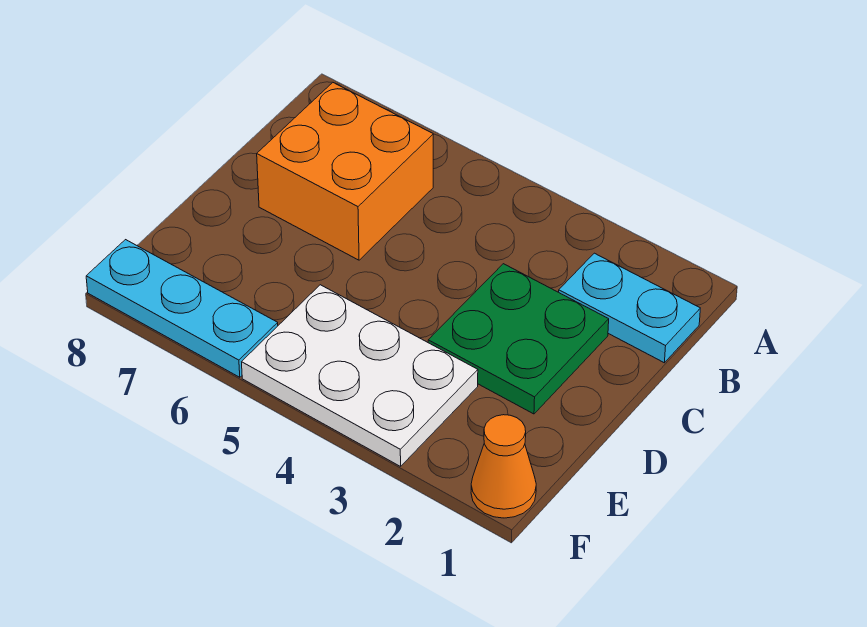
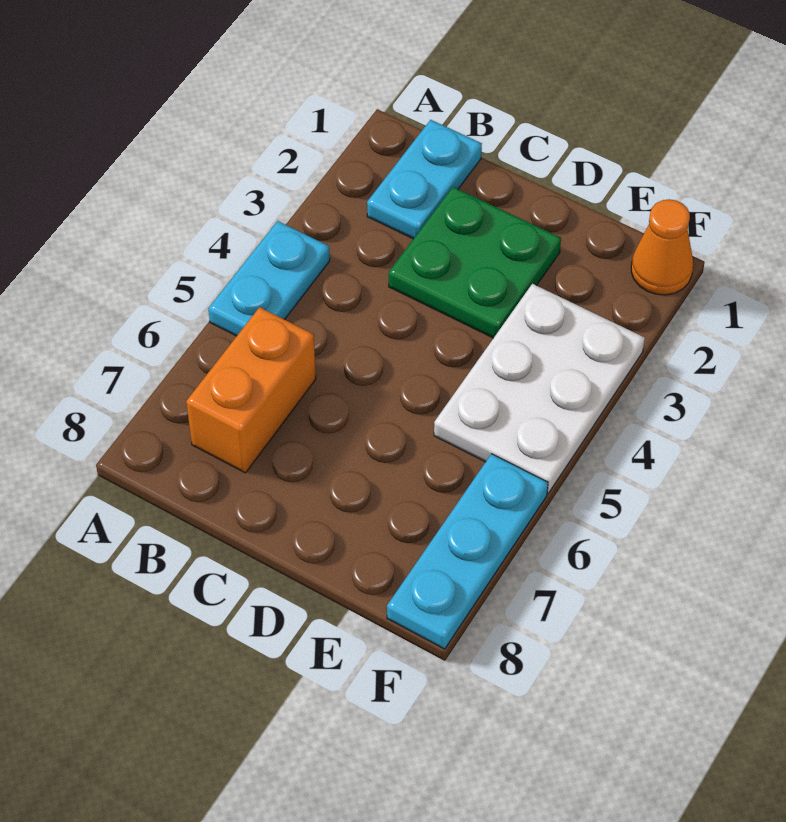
none -> cyan plate A4:A5 level 1
orange brick B6:C7 level 1 -> orange brick B6:B7 level 1

